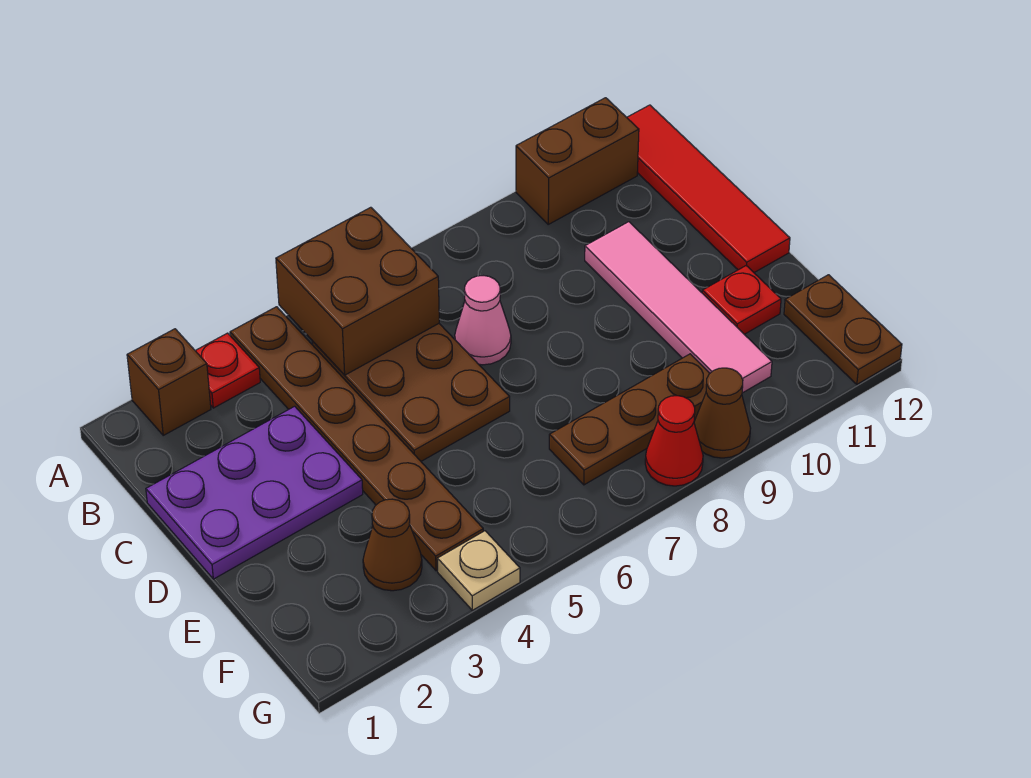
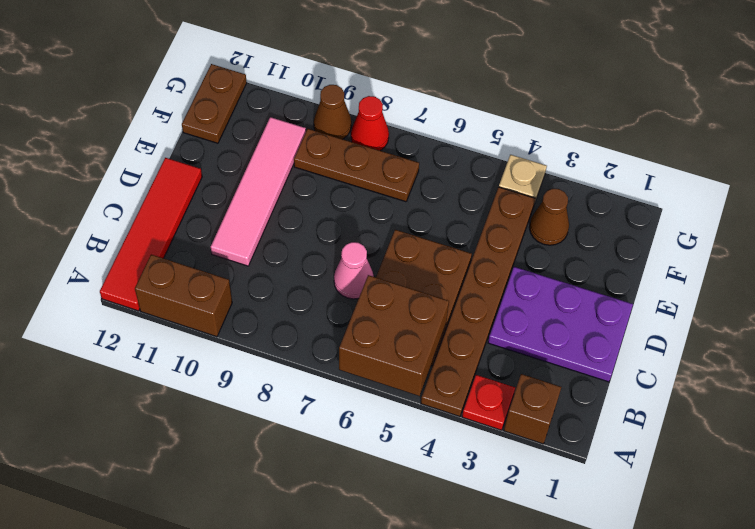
red plate E11 level 1 -> none

